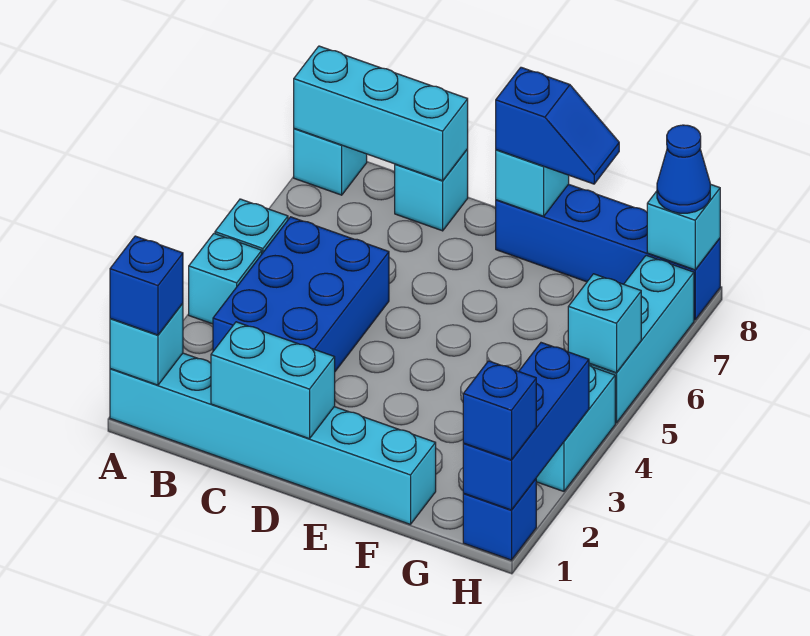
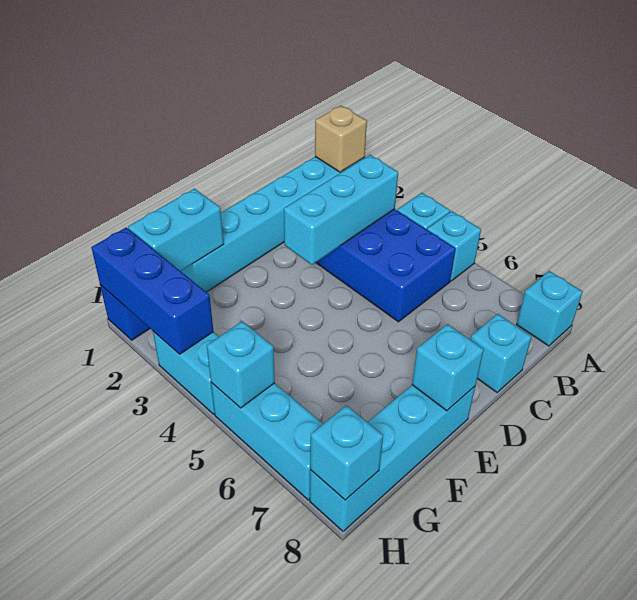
cyan brick A1 level 2 -> tan brick A1 level 2
blue brick A1 level 3 -> none
cyan brick A8:C8 level 2 -> cyan brick B3:D3 level 2
cyan brick C1:D1 level 2 -> cyan brick F1:G1 level 2
blue brick E8:H8 level 1 -> cyan brick E8:H8 level 1
blue slope E8:F8 level 3 top E -> none
blue brick H1 level 3 -> none
blue cone H8 level 3 -> none

